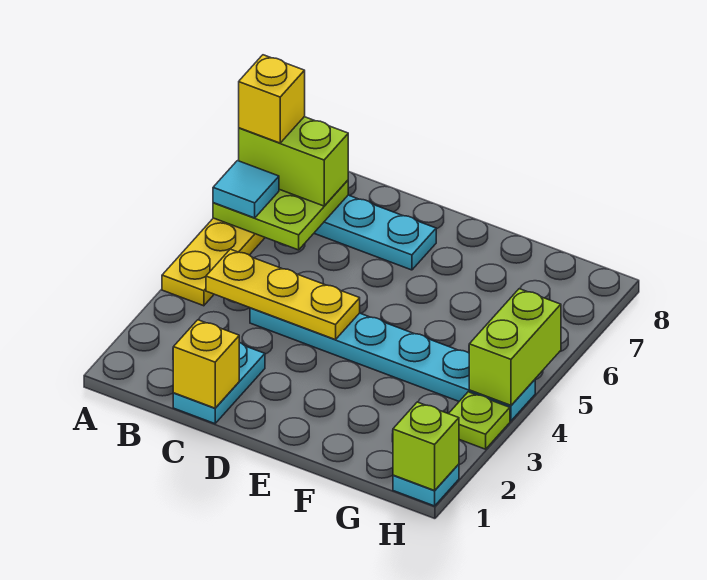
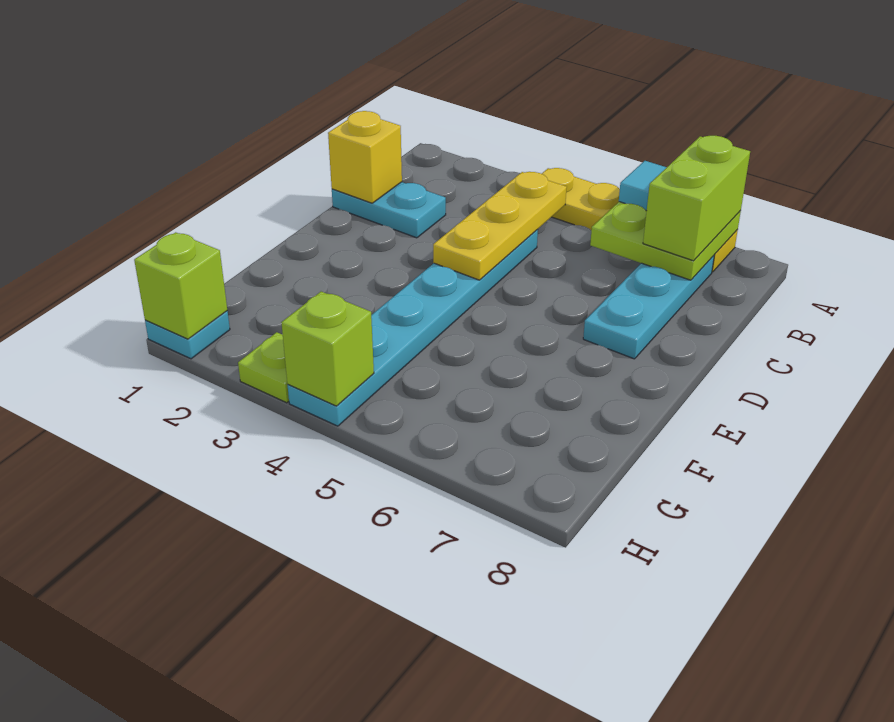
yellow brick A7 level 4 -> none
lime brick H4:H5 level 2 -> lime brick H4 level 2

